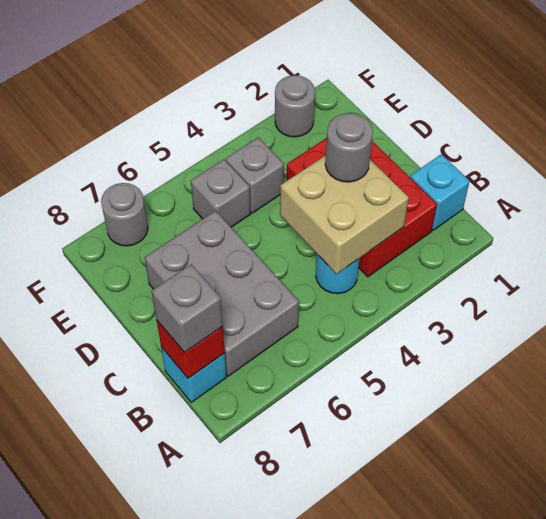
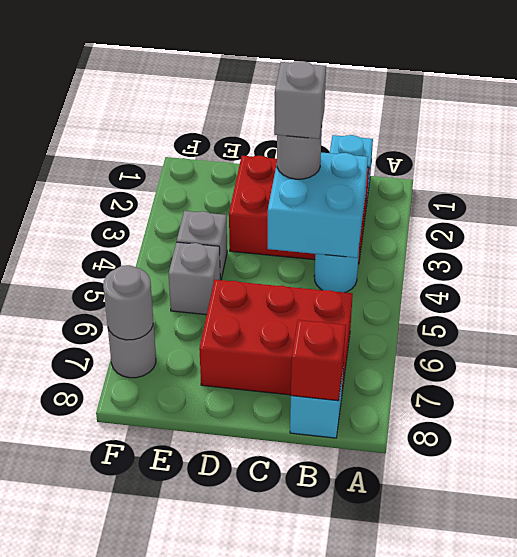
tan brick B3:C4 level 2 -> cyan brick B3:C4 level 2
grey brick B6:D7 level 1 -> red brick B6:D7 level 1
grey brick B8 level 3 -> grey brick C3 level 4
grey round brick F2 level 1 -> grey round brick F7 level 2

